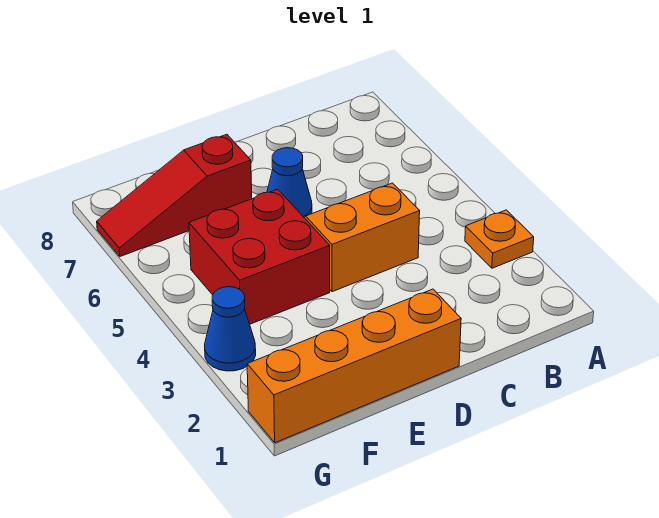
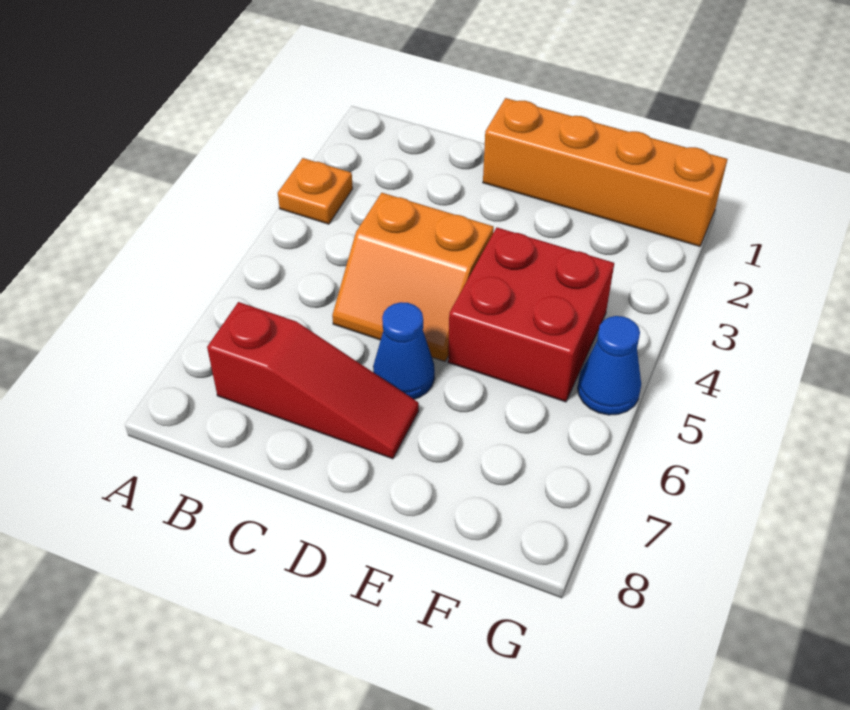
red slope E7:G7 level 1 top E -> red slope B7:D7 level 1 top B
blue cone G3 level 1 -> blue cone G5 level 1

